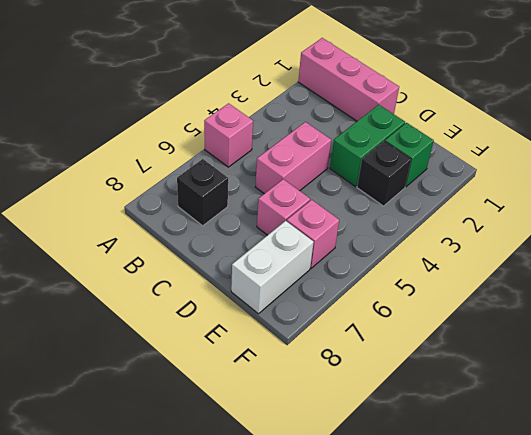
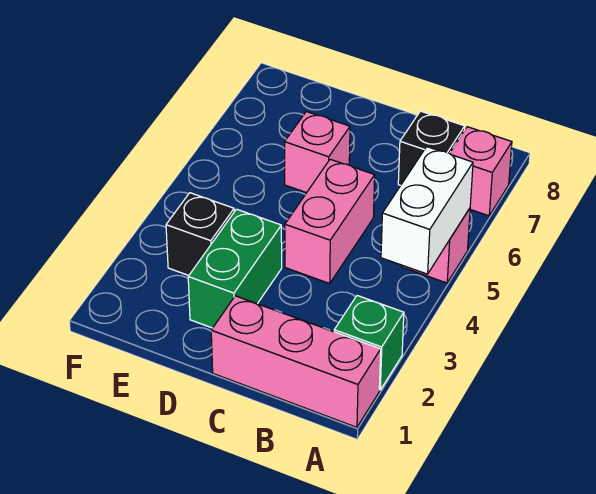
green brick E2 level 1 -> green brick A2 level 1
pink brick E6 level 1 -> pink brick A7 level 1
white brick E7:E8 level 1 -> white brick A4:A5 level 2

